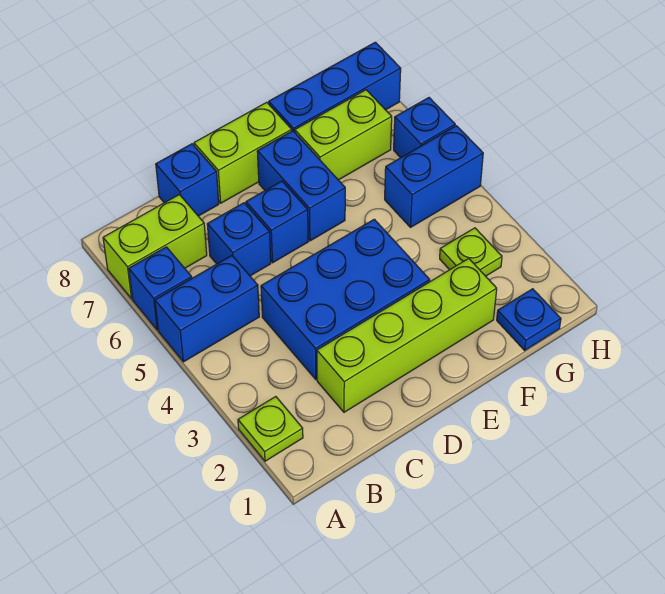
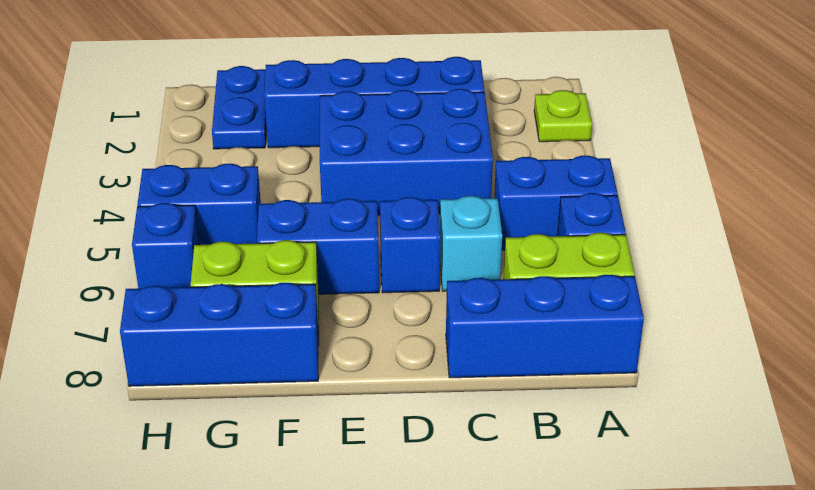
lime brick C2:F2 level 1 -> blue brick C2:F2 level 1
blue brick C6 level 1 -> cyan brick C6 level 1
blue brick C8 level 1 -> blue brick A8:C8 level 1
lime brick D8:E8 level 1 -> none
blue brick E6:E7 level 1 -> blue brick E6:F6 level 1
blue plate G1 level 1 -> blue plate G1:G2 level 1
lime plate G3 level 1 -> none

